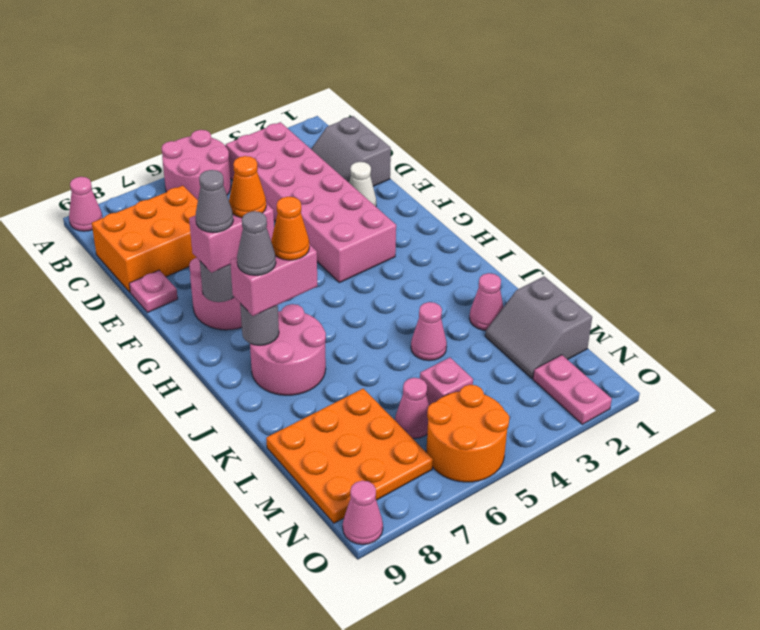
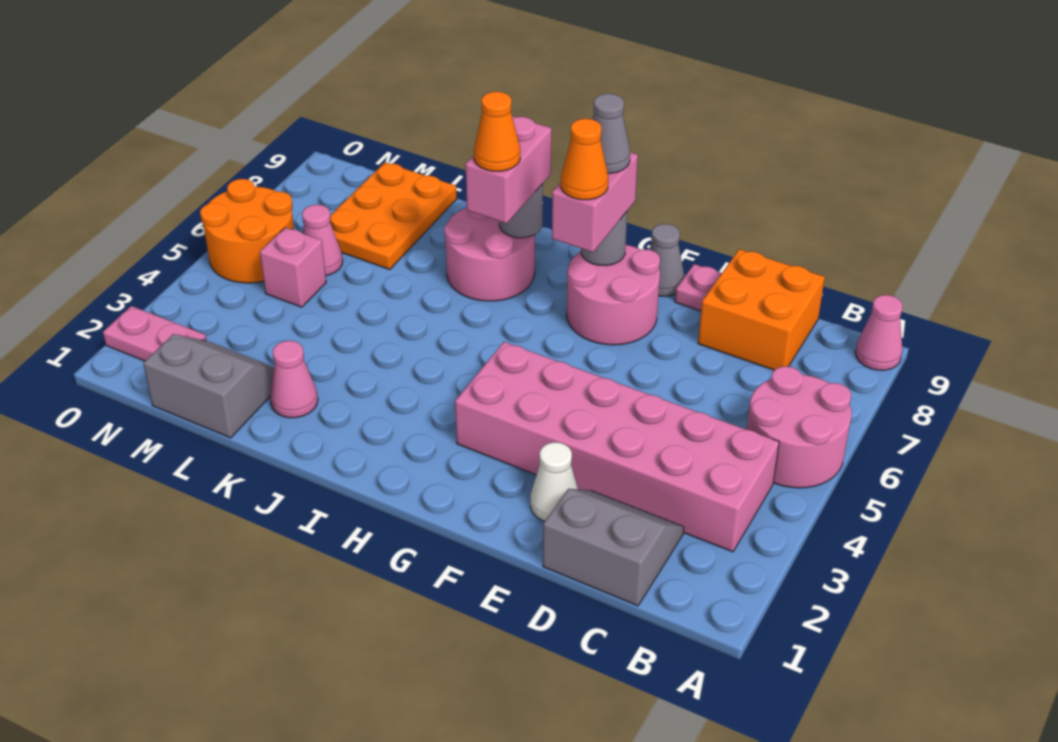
orange brick C7:D9 level 1 -> orange brick C8:D9 level 1
grey cone I8 level 4 -> grey cone F9 level 1
pink cone K4 level 1 -> none
orange plate L7:N9 level 1 -> orange plate L7:M9 level 1
pink cone O9 level 1 -> none

